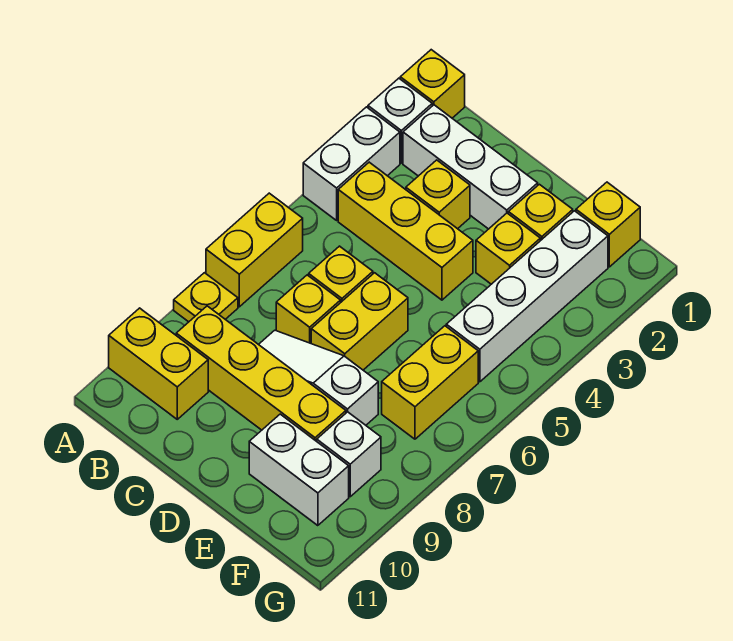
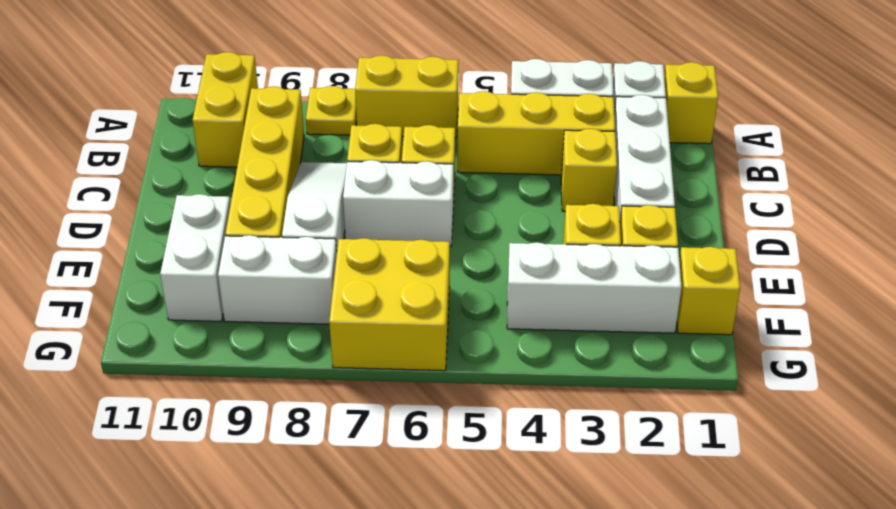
yellow brick B4:D4 level 1 -> yellow brick B3:B5 level 1
yellow brick D6:D7 level 1 -> white brick D6:D7 level 1
white brick F2:F5 level 1 -> white brick F2:F4 level 1
yellow brick F6:F7 level 1 -> yellow brick F6:G7 level 1
white brick F9 level 1 -> white brick F8:F9 level 1

